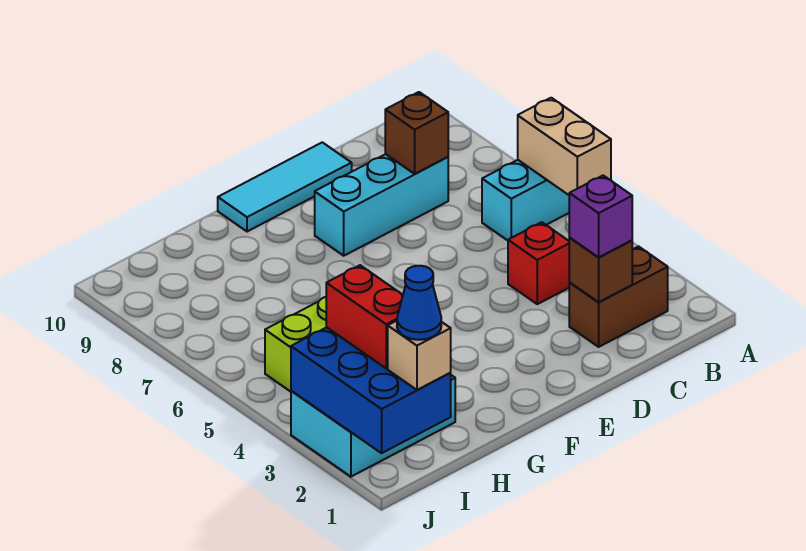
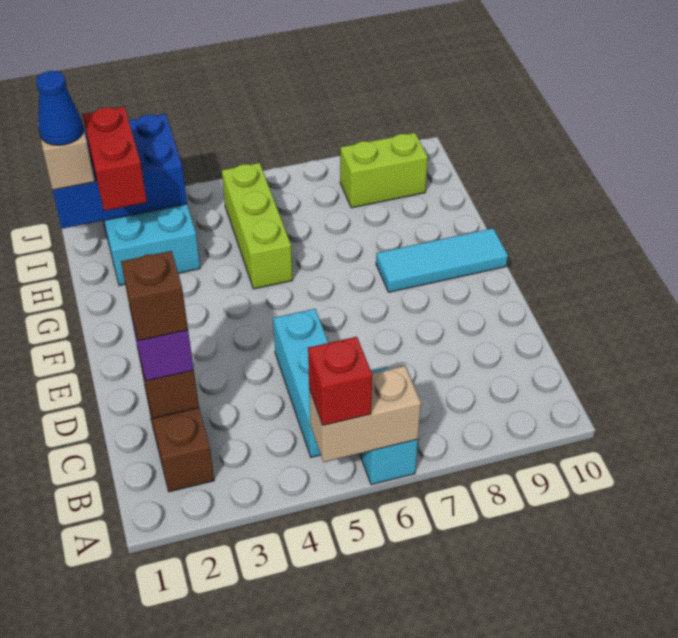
red brick C4 level 1 -> red brick A5 level 3
cyan brick C8:E8 level 1 -> cyan brick B5:D5 level 1
brown brick C8 level 2 -> brown brick C2 level 4
cyan tile D10:F10 level 1 -> cyan tile F8:F10 level 1
red brick I2:I3 level 3 -> red brick H2:I2 level 3
none -> lime brick I8:I9 level 1

